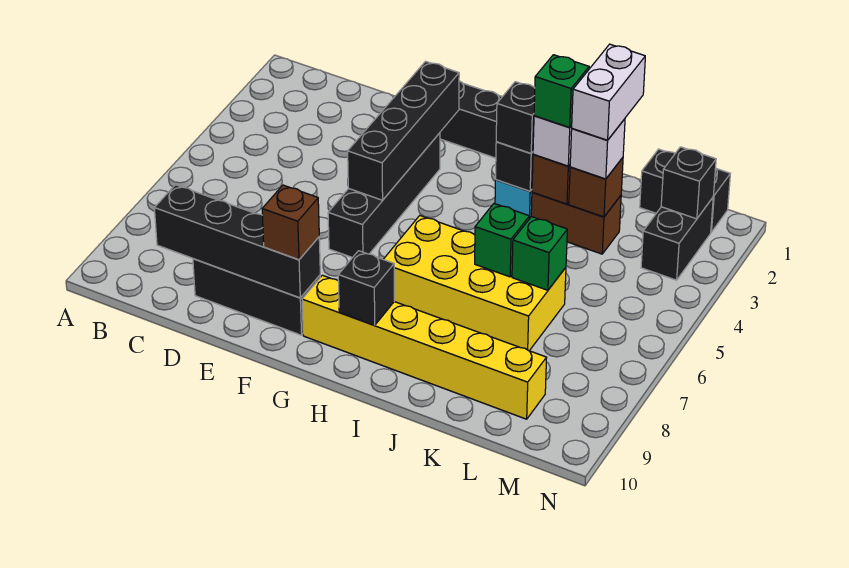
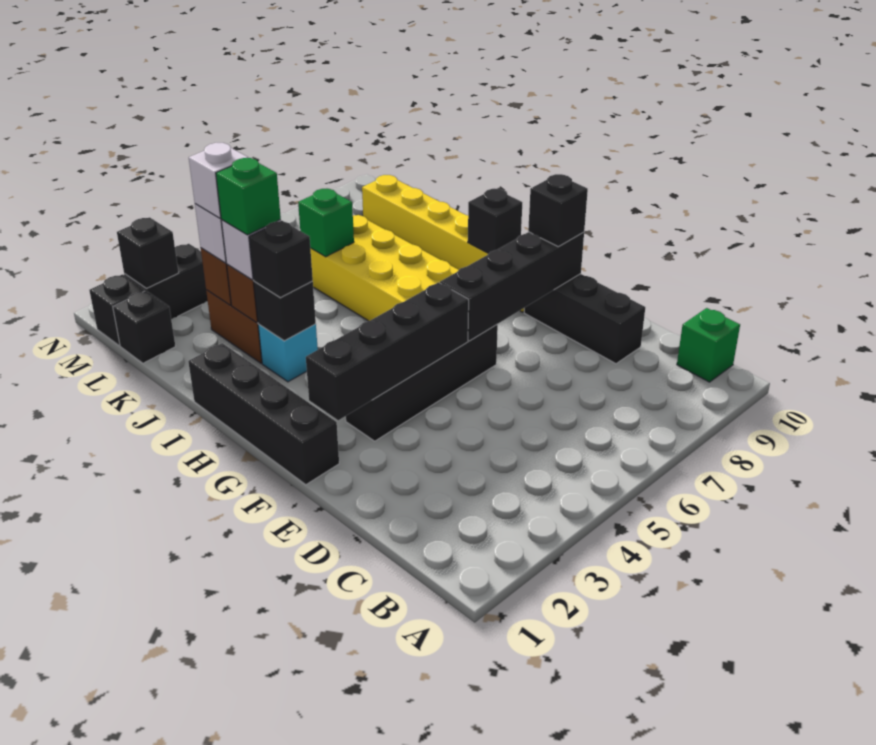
black brick C9:F9 level 2 -> black brick F6:F9 level 2
brown brick F9 level 3 -> black brick F9 level 3
green brick J6 level 2 -> green brick B10 level 1
white brick K2:K3 level 4 -> white brick K3 level 4

